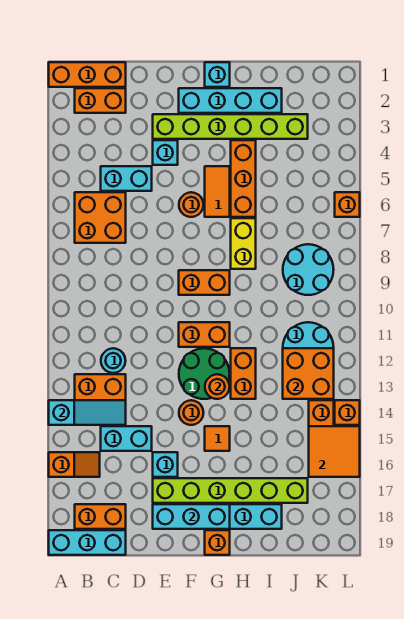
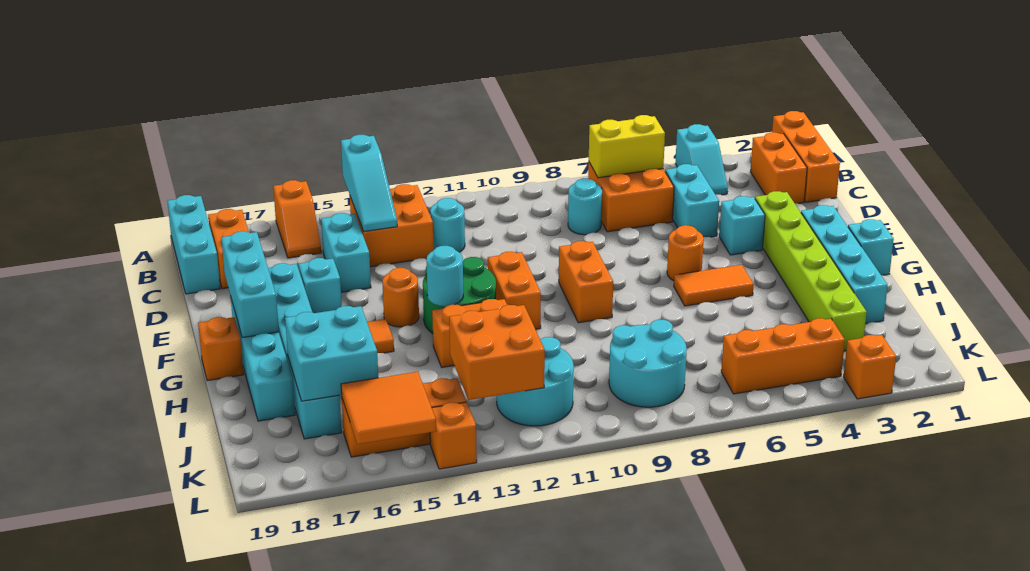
none -> cyan slope A4:B4 level 1 top A
none -> cyan round brick C8 level 1
lime brick E17:J17 level 1 -> cyan brick E17:J17 level 1
orange round brick G13 level 2 -> cyan round brick G13 level 2
orange brick H4:H6 level 1 -> orange brick K4:K6 level 1
yellow brick H7:H8 level 1 -> yellow brick B6:B7 level 2
none -> cyan brick I16:J17 level 2
orange brick L6 level 1 -> orange brick L3 level 1

